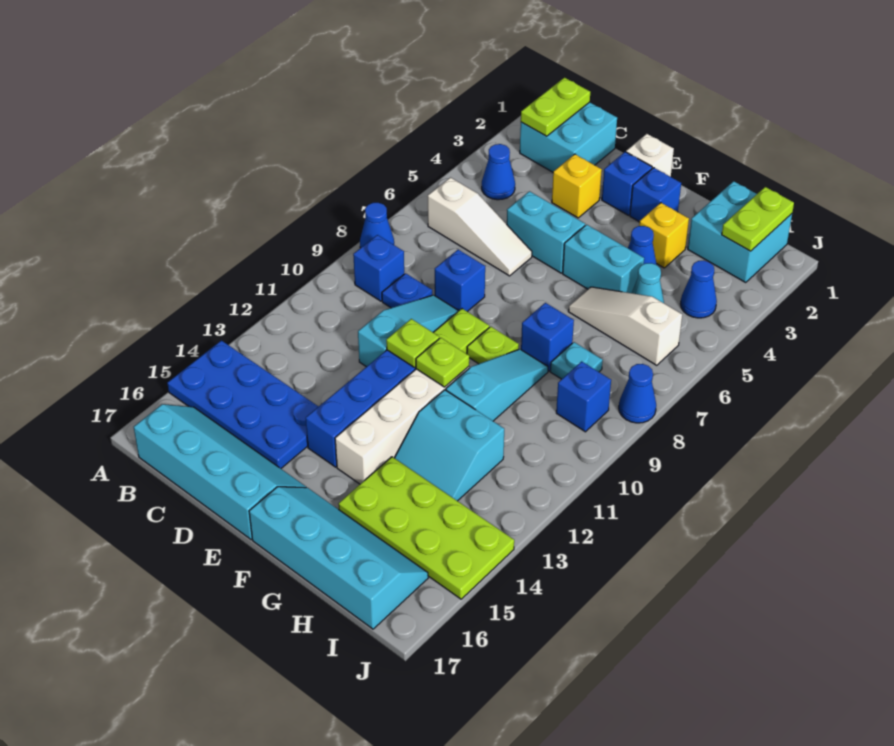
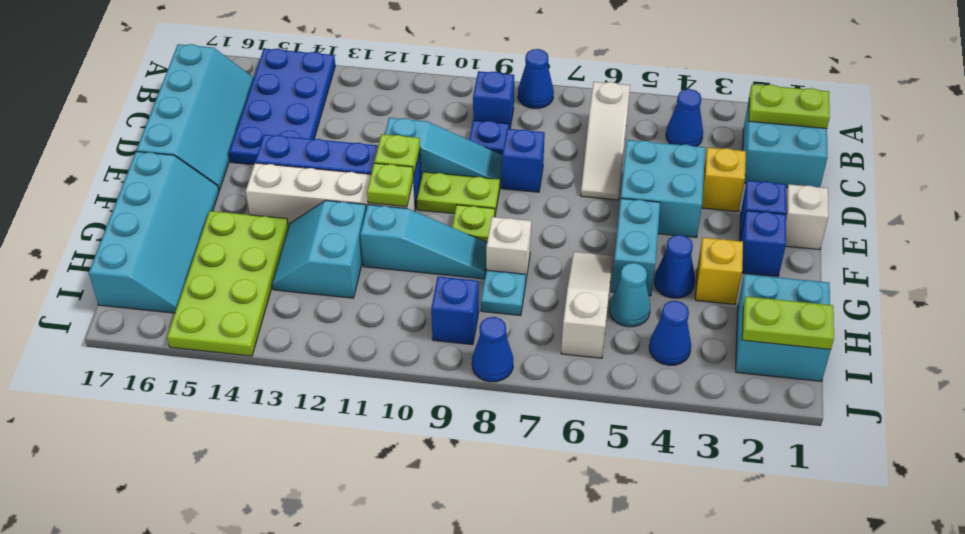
cyan brick D5:E5 level 1 -> cyan brick D4:E5 level 1
blue brick G8 level 1 -> white brick G8 level 1

